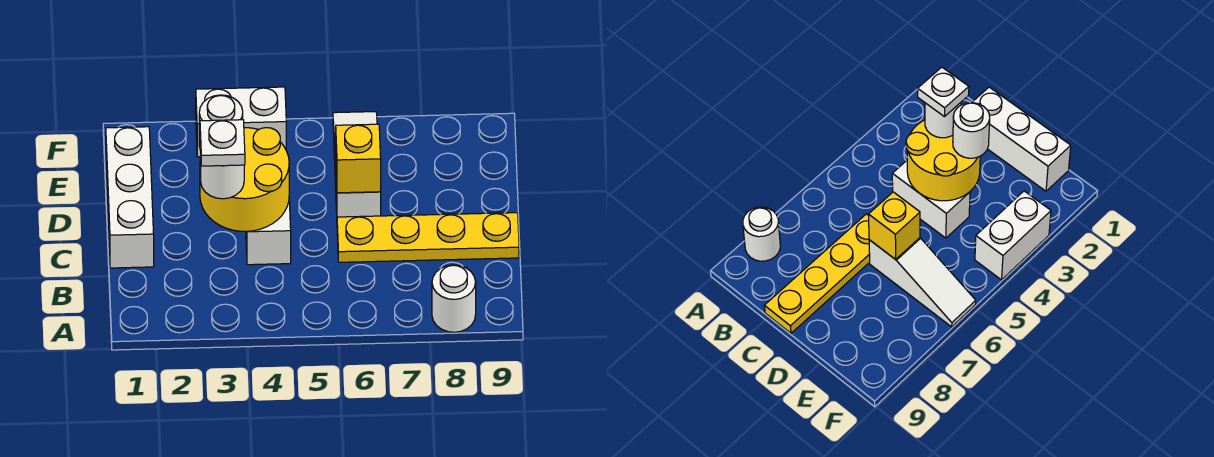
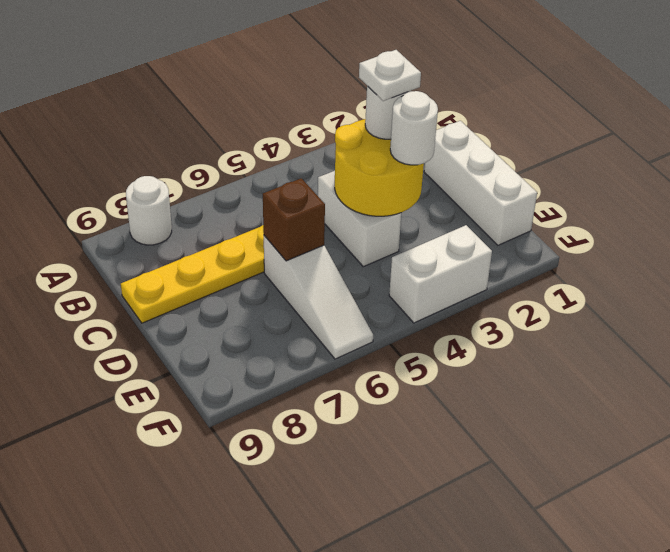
yellow brick D6 level 2 -> brown brick D6 level 2

